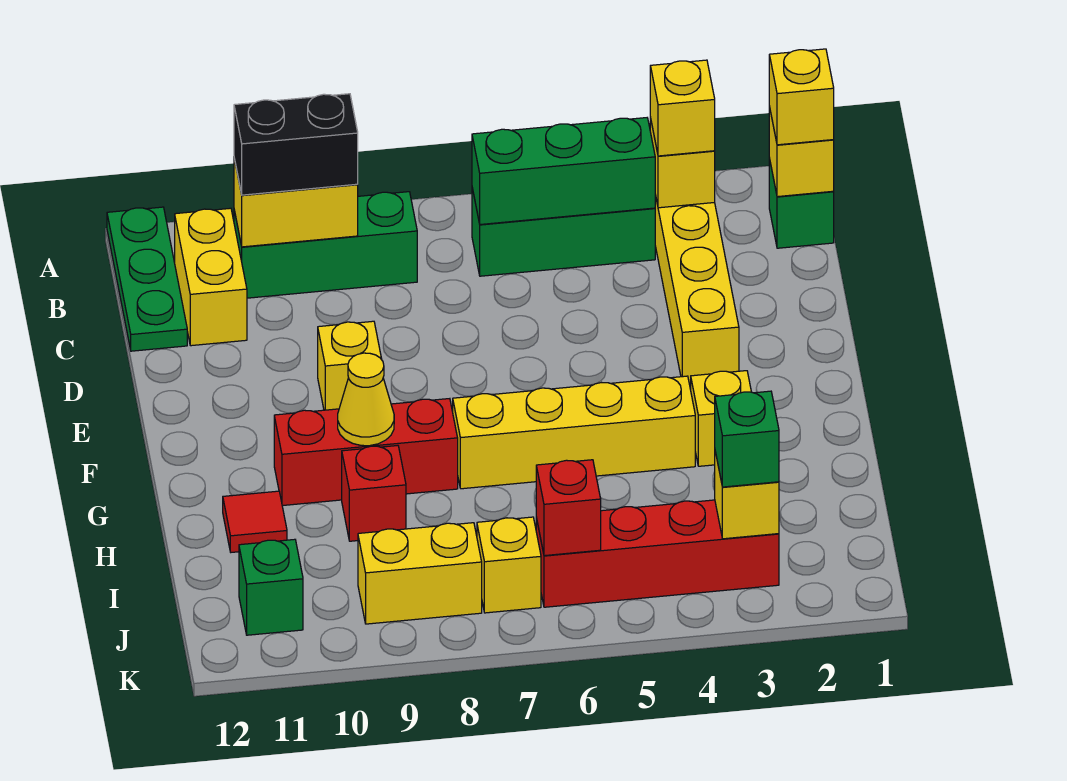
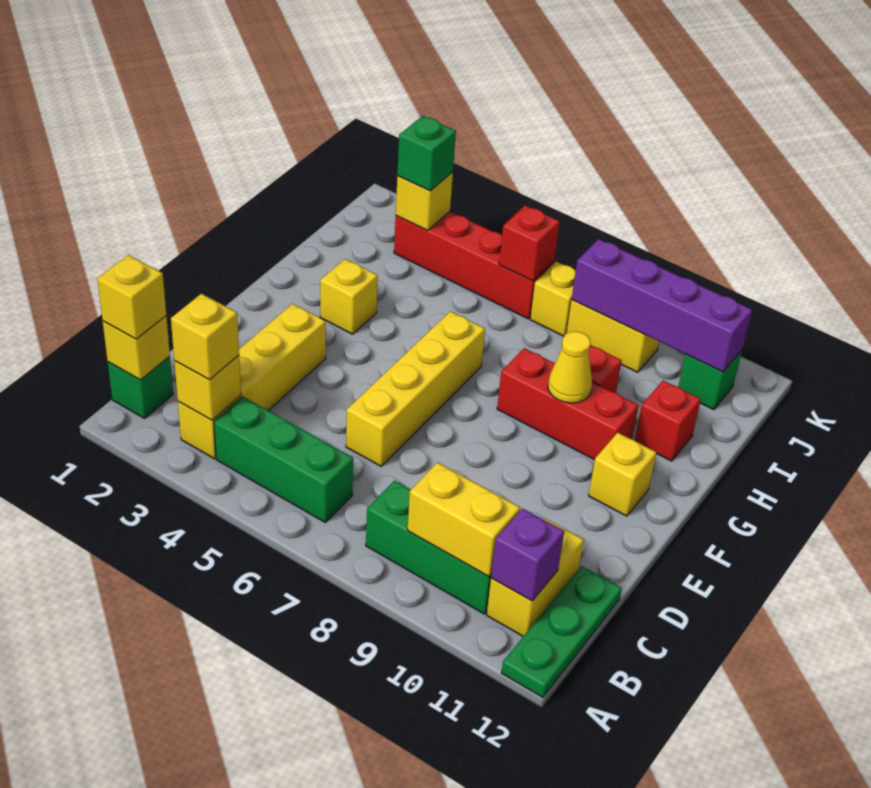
green brick B4:B6 level 2 -> none
black brick B9:B10 level 3 -> none
none -> purple brick B11 level 2
yellow brick E9 level 1 -> yellow brick F11 level 1
yellow brick G4:G7 level 1 -> yellow brick D6:G6 level 1
red tile H11 level 1 -> red brick H11 level 1
none -> purple brick J8:J11 level 2

